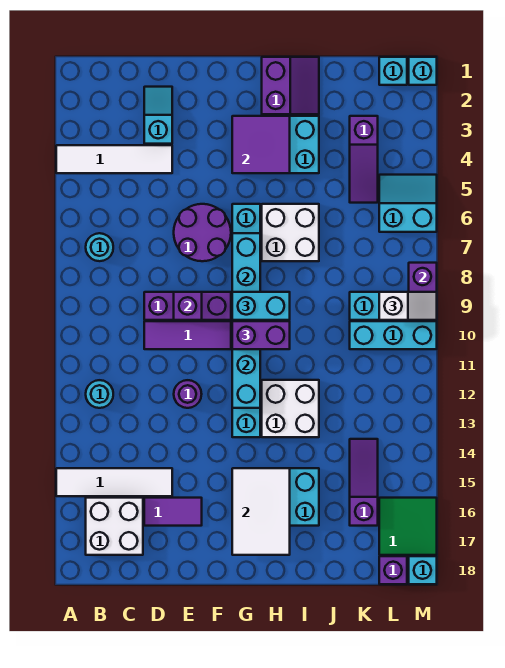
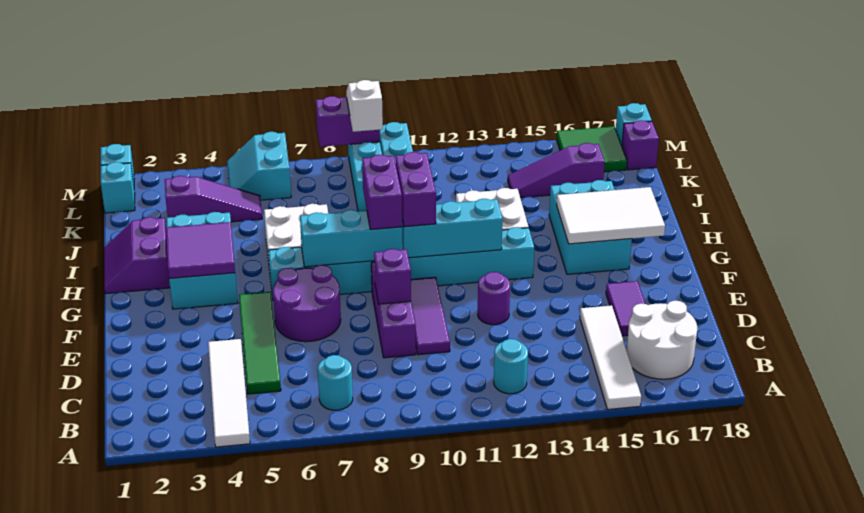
white brick B16:C17 level 1 -> white round brick B16:C17 level 1
none -> green tile C5:F5 level 1
cyan slope D2:D3 level 1 top 3 -> none
cyan brick G9:H9 level 3 -> purple brick G9:H9 level 3
purple slope H1:I2 level 1 top H -> purple slope H1:I2 level 1 top 2

